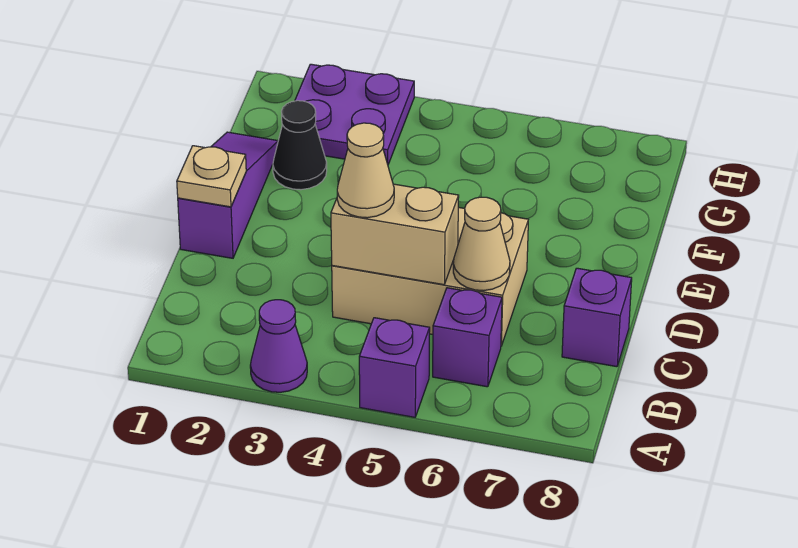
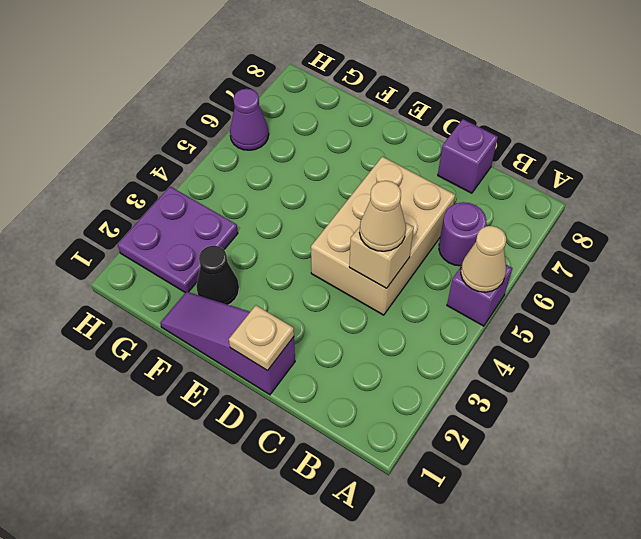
purple cone A3 level 1 -> purple cone H6 level 1
purple brick B6 level 1 -> purple round brick B6 level 1
tan brick C4:C5 level 2 -> tan brick C4 level 2
tan cone C6 level 2 -> tan cone A5 level 2

